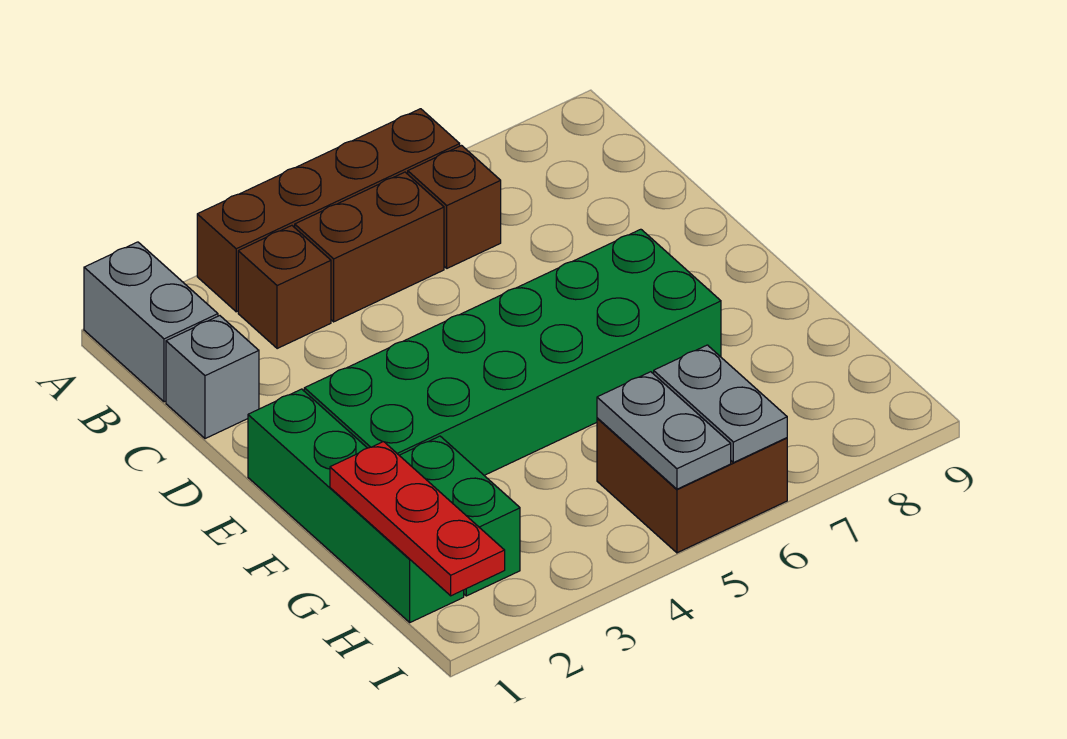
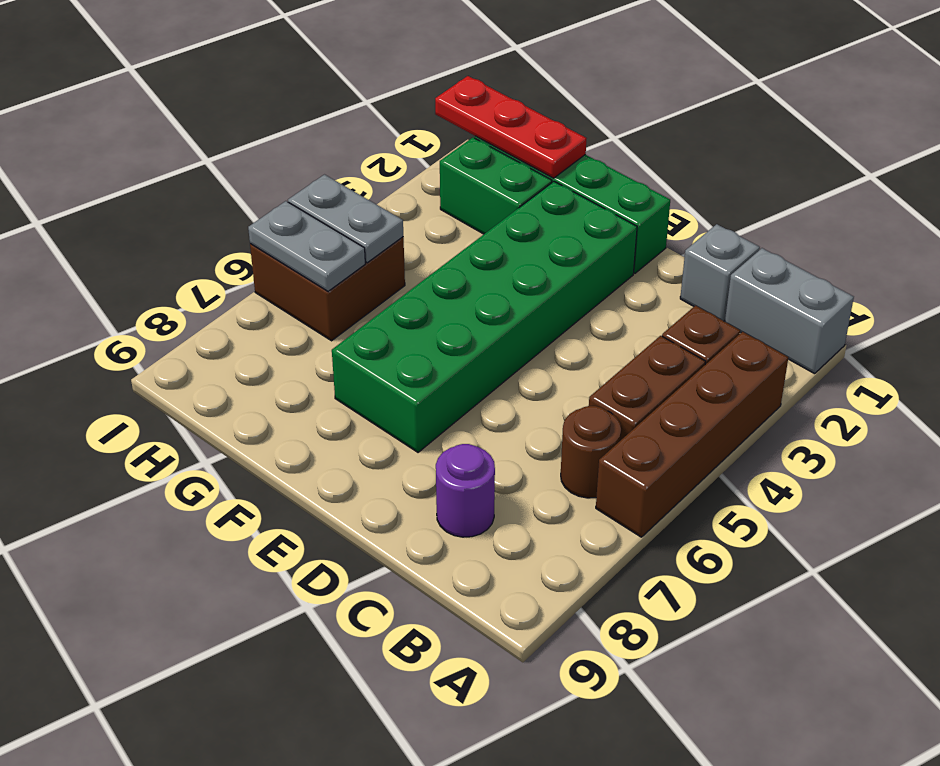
brown brick B6 level 1 -> brown round brick B6 level 1
none -> purple round brick C8 level 1

